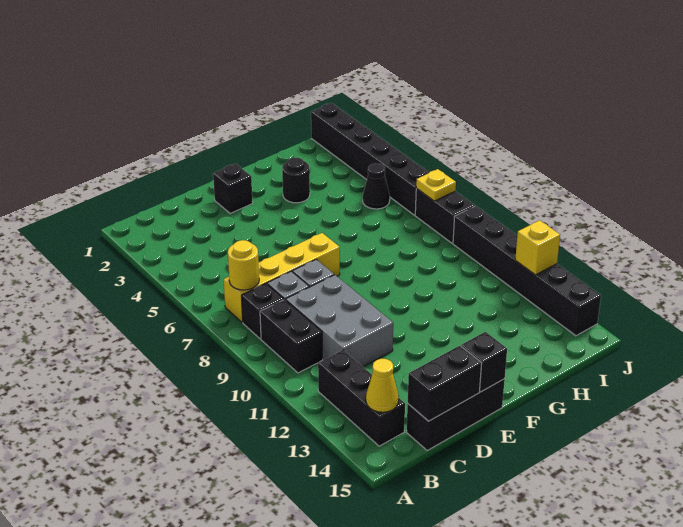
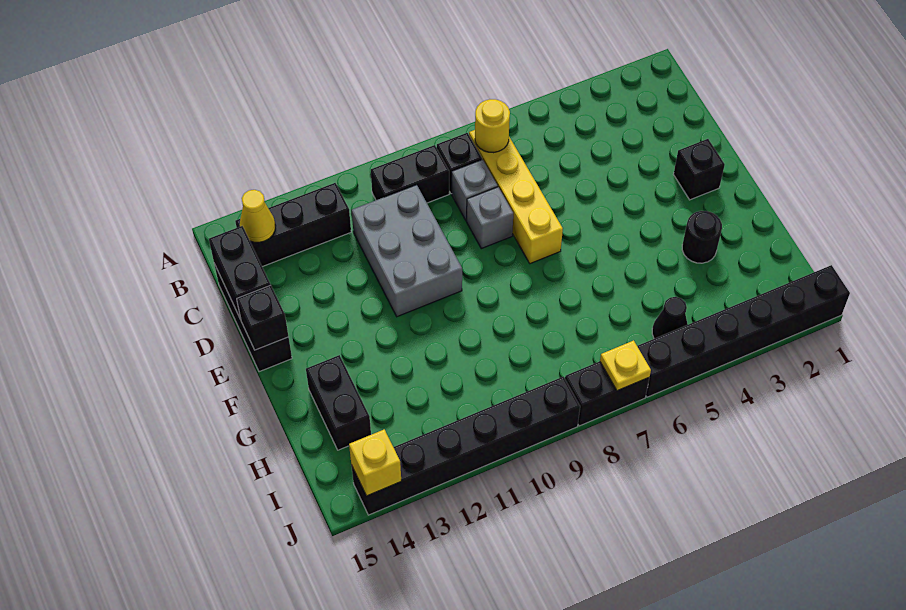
grey brick C9:D11 level 1 -> grey brick C10:E11 level 1
none -> black brick G14:H14 level 1
yellow brick J12 level 2 -> yellow brick J14 level 2

